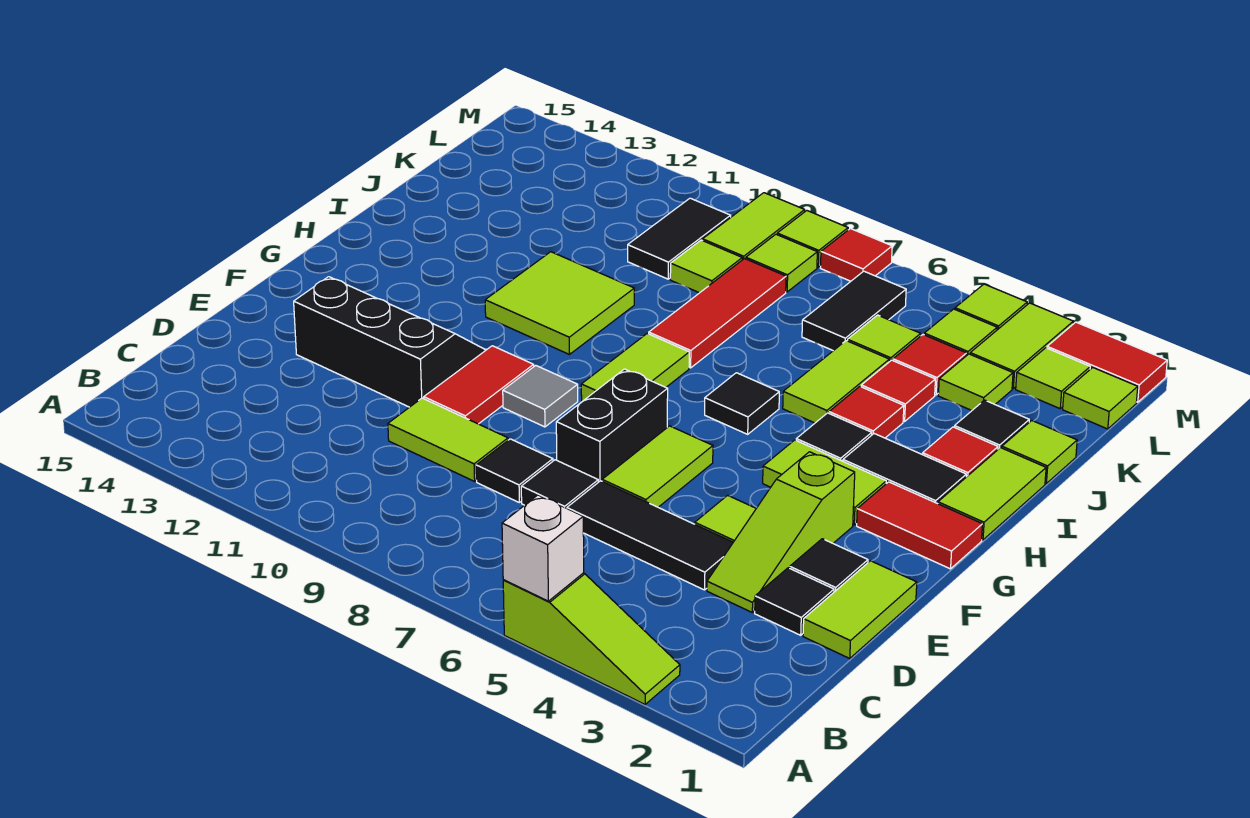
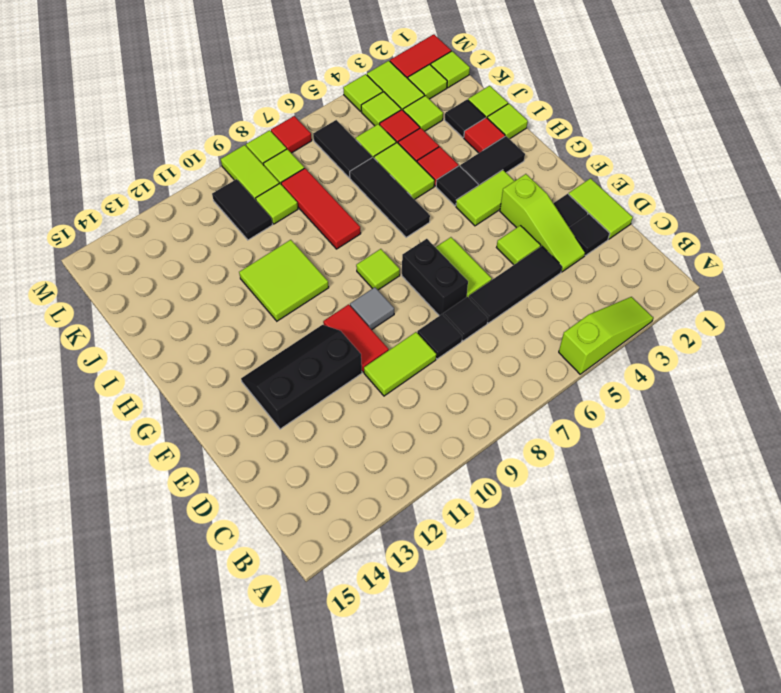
white brick A5 level 2 -> none
red tile G1:G2 level 1 -> none
lime tile G8:H8 level 1 -> lime tile G8 level 1
lime tile H1:I1 level 1 -> lime tile I1 level 1
black tile H6 level 1 -> black tile H6:J6 level 1

